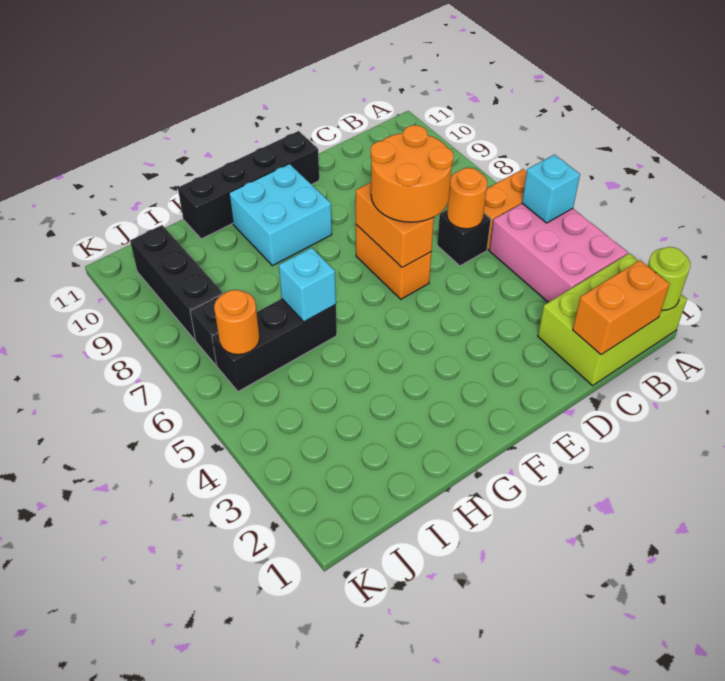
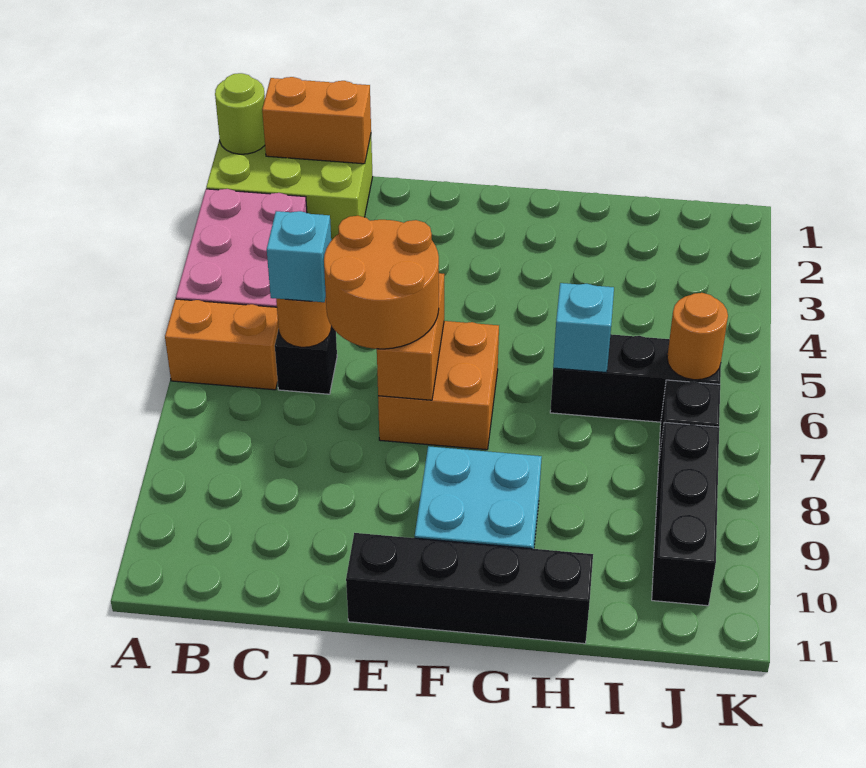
cyan brick A5 level 2 -> cyan brick C6 level 3
orange brick E6:E7 level 1 -> orange brick E6:F7 level 1

